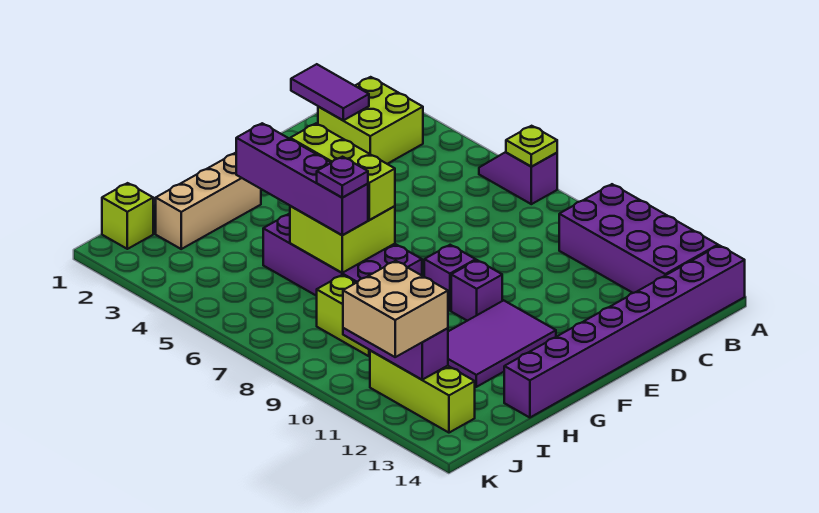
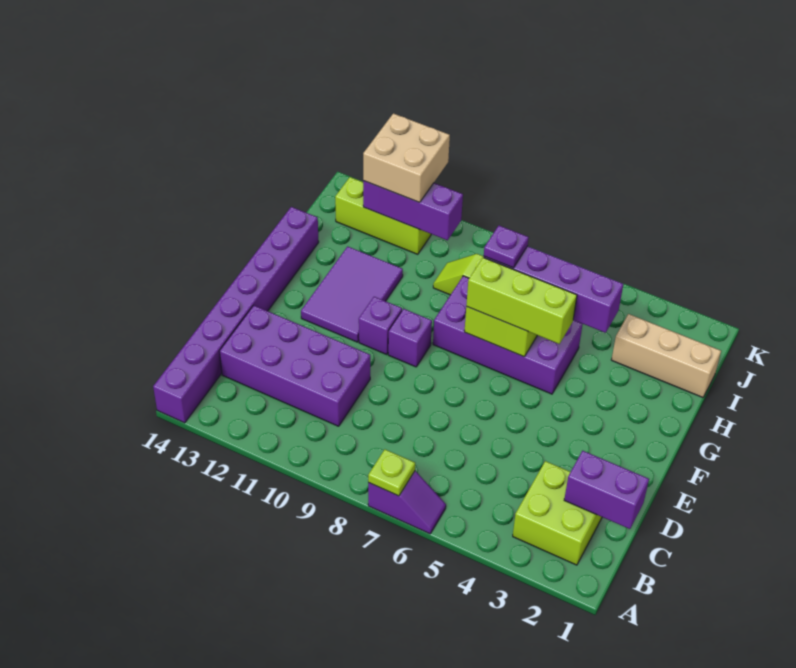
purple brick A10:B13 level 1 -> purple brick C10:D13 level 1
purple tile C1:C2 level 2 -> purple brick C1:C2 level 2
tan brick G2:I2 level 1 -> tan brick I1:I3 level 1
lime brick J1 level 1 -> none

